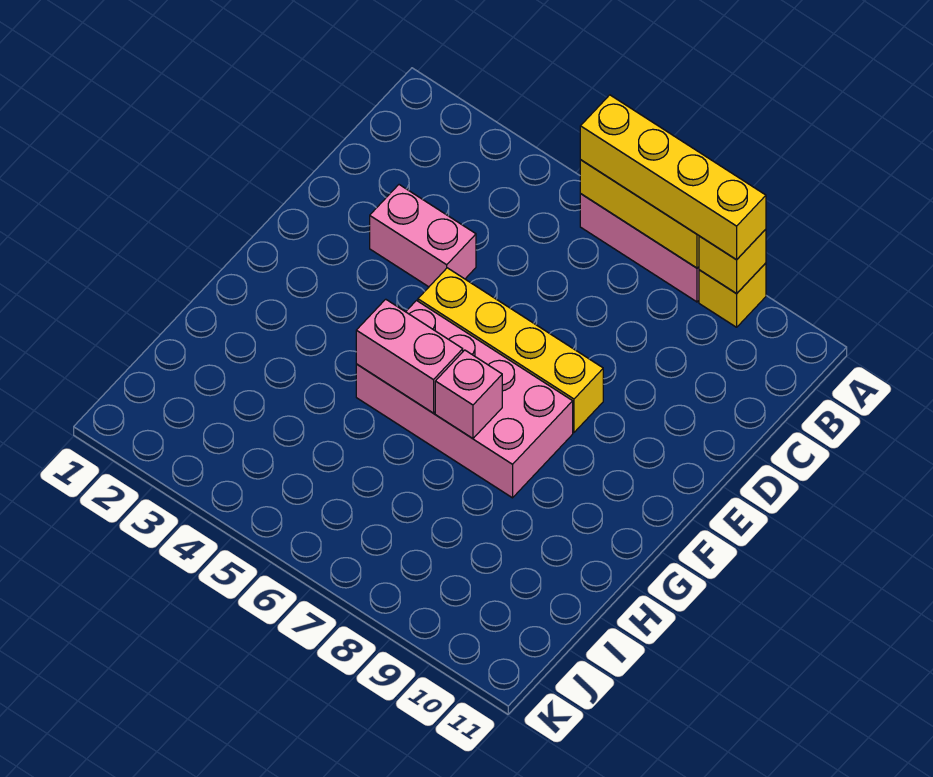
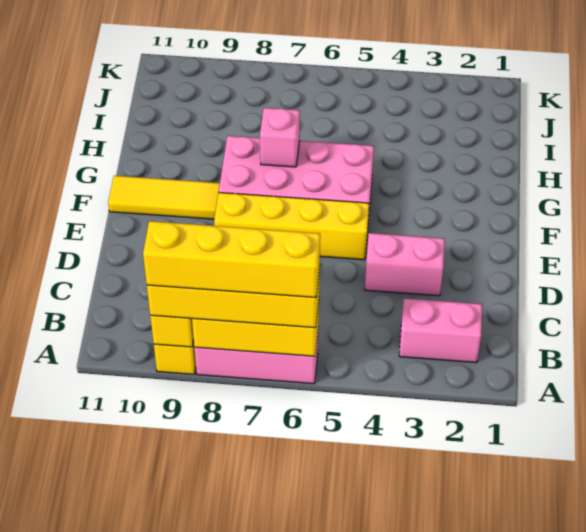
none -> yellow brick A6:A9 level 4
none -> yellow tile F9:F11 level 1
pink brick G5:G6 level 2 -> pink brick B2:B3 level 1

